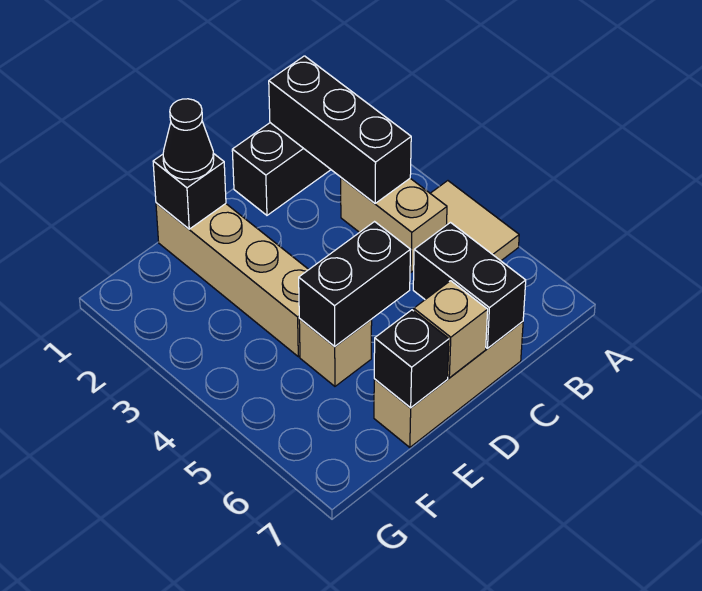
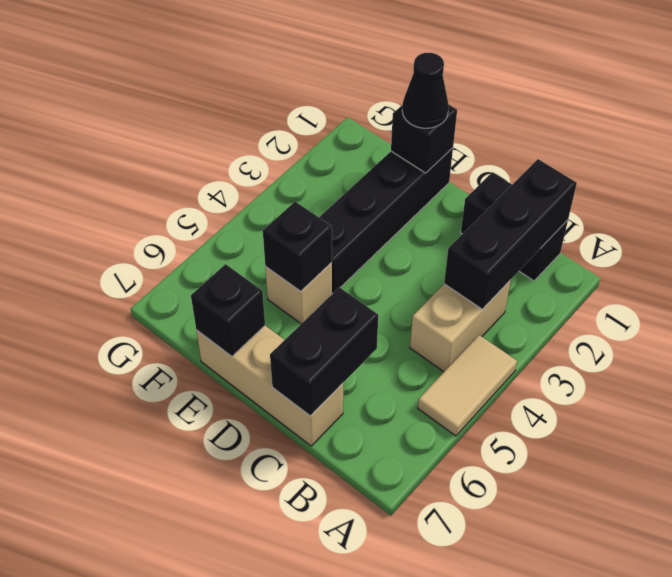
black brick D5:E5 level 2 -> black brick E5 level 2
tan brick D7 level 2 -> none
tan brick E1:E4 level 1 -> black brick E1:E4 level 1

